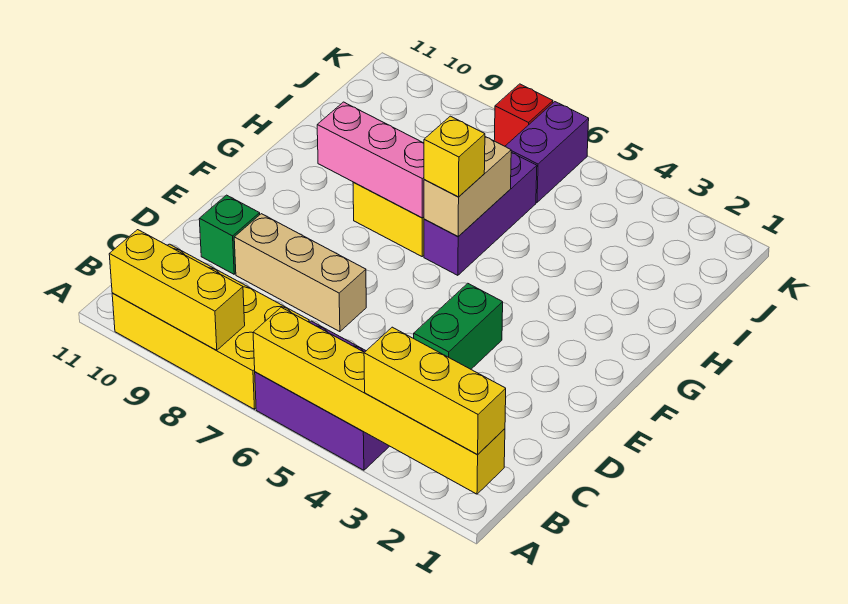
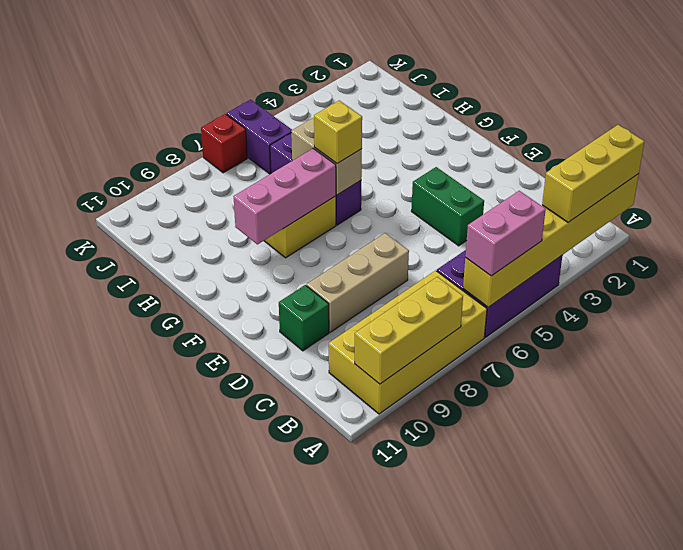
none -> pink brick A5:A6 level 3

